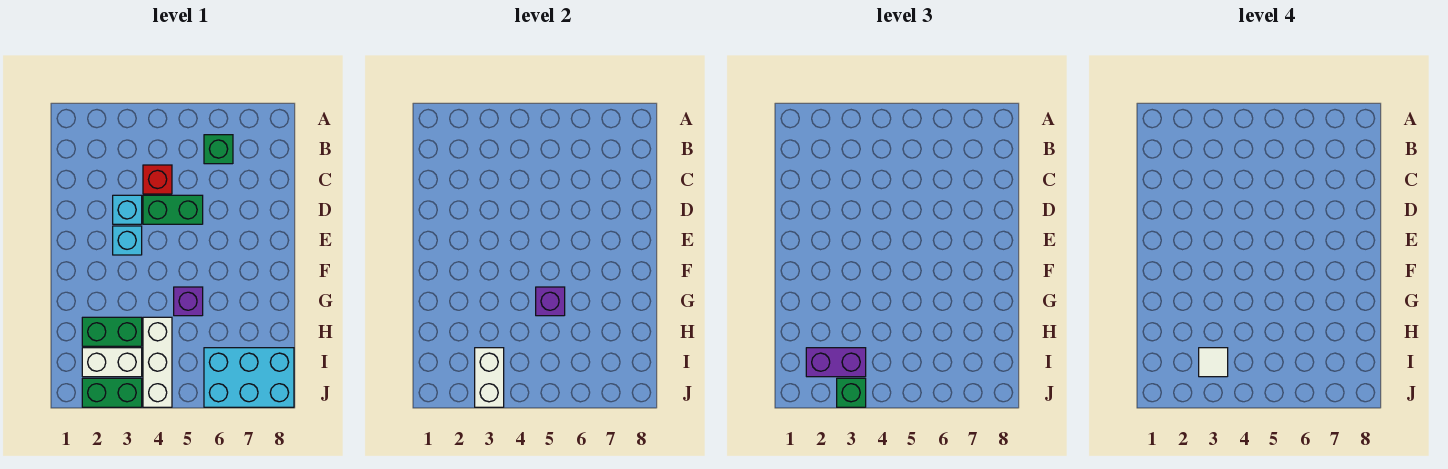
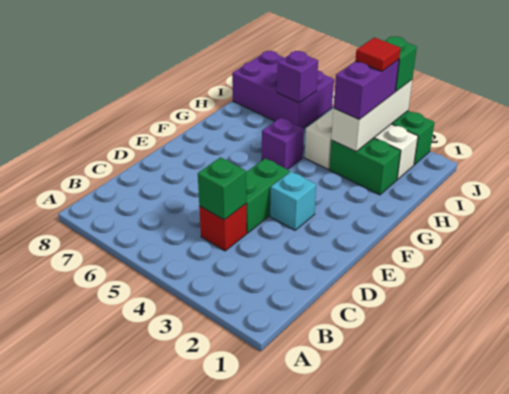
green brick B6 level 1 -> green brick C4 level 2
cyan brick D3 level 1 -> none
green brick D4:D5 level 1 -> green brick D4:E4 level 1
purple brick G5 level 2 -> purple brick I6 level 2
purple brick I2:I3 level 3 -> purple brick H3:I3 level 3
white brick I3:J3 level 2 -> white brick H3:J3 level 2
white tile I3 level 4 -> red tile I3 level 4
cyan brick I6:J8 level 1 -> purple brick I6:J8 level 1

